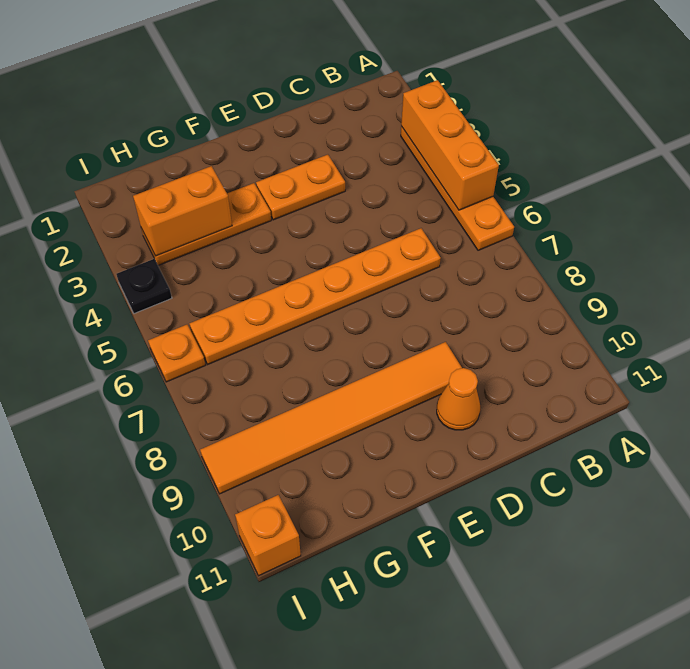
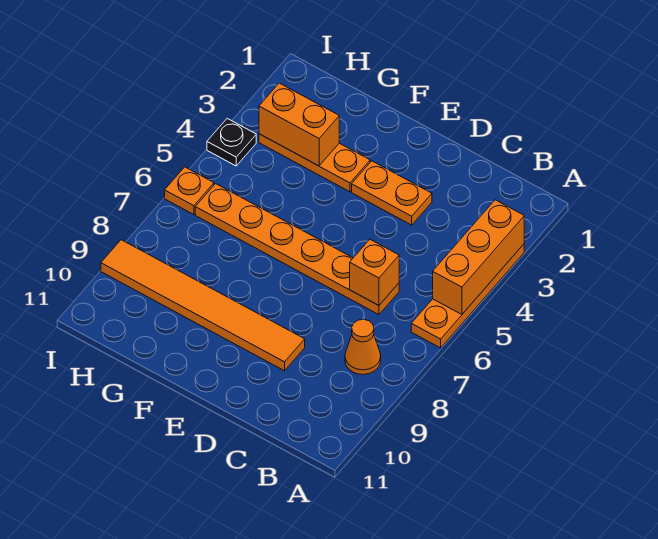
orange cone D10 level 1 -> orange cone B8 level 1
orange brick I11 level 1 -> orange brick C6 level 2

